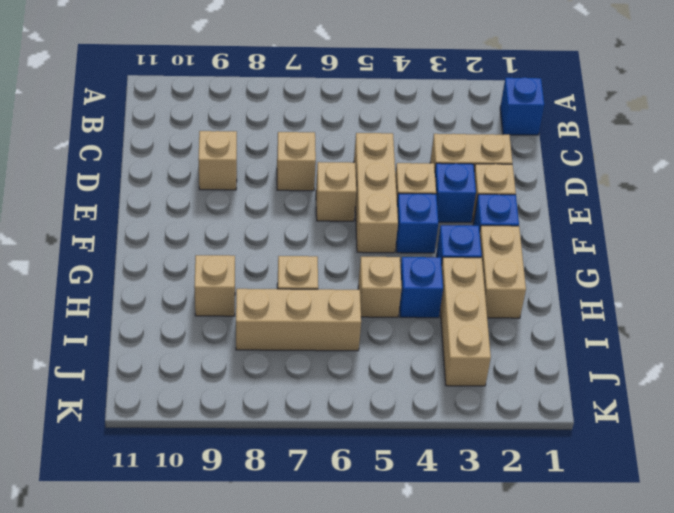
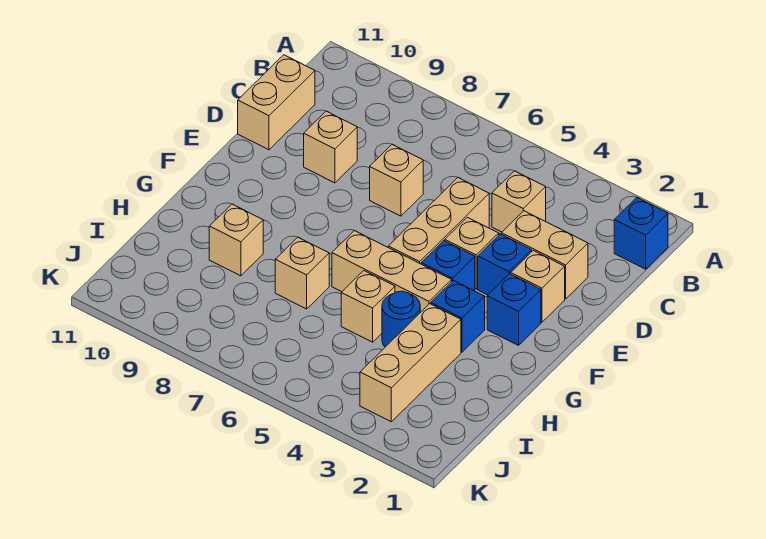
tan brick E6 level 1 -> tan brick C4 level 1
tan brick G2:H2 level 1 -> tan brick C11:D11 level 1
blue brick H4 level 1 -> blue round brick H4 level 1
tan brick I6:I8 level 1 -> tan brick G4:G6 level 1

